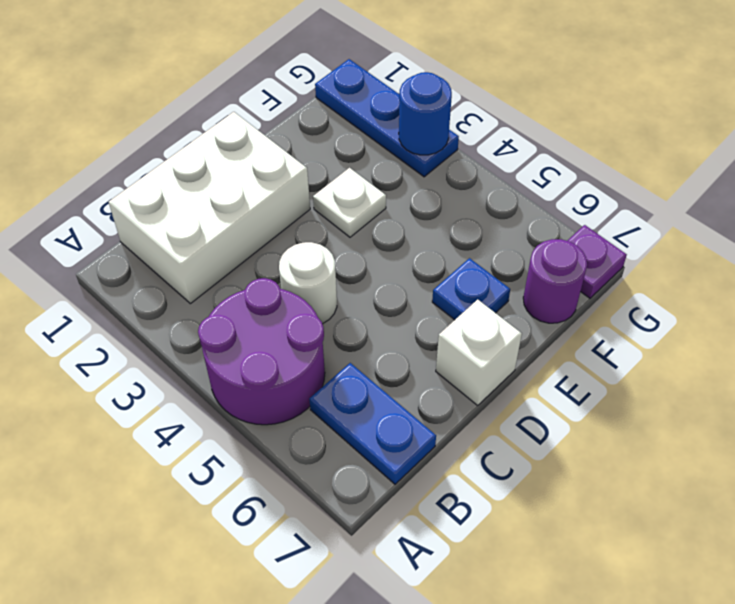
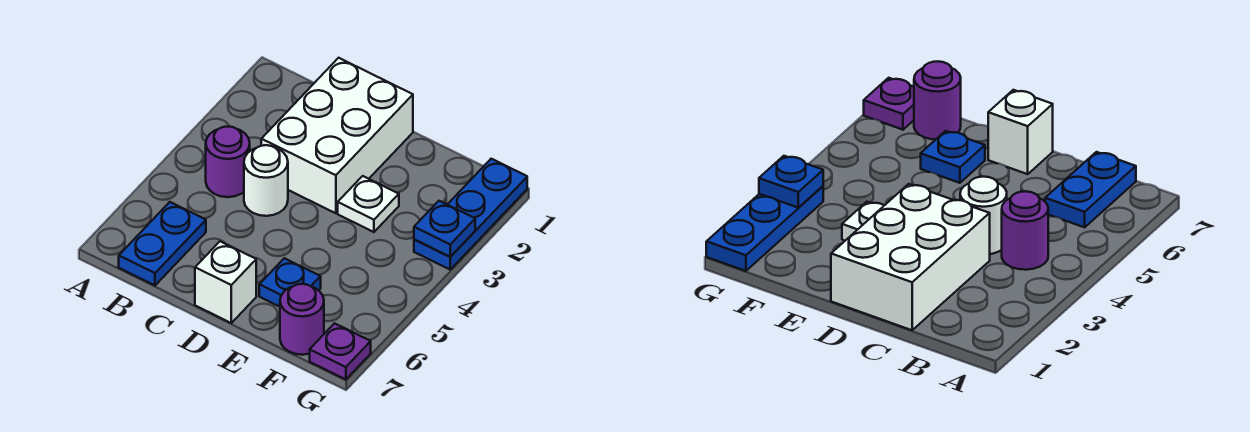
purple round brick A4:B5 level 1 -> purple round brick B4 level 1
white brick B1:D2 level 1 -> white brick C1:D3 level 1
blue round brick G3 level 2 -> blue plate G3 level 2

